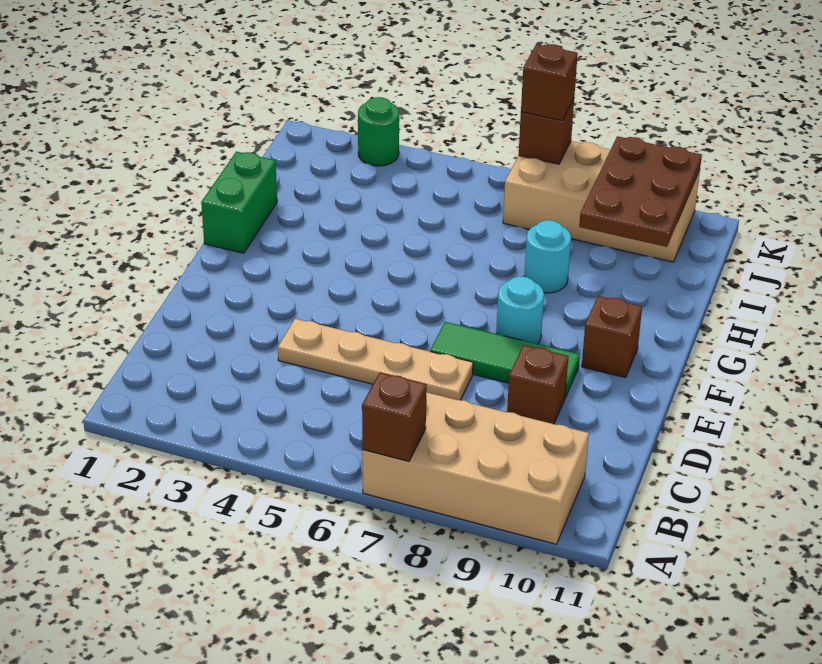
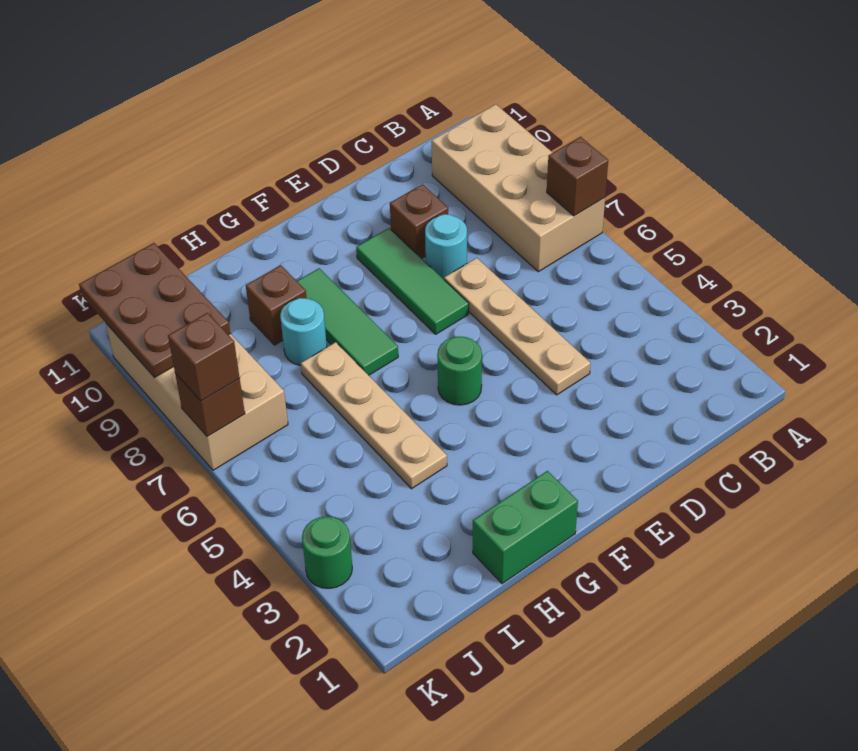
none -> green round brick F5 level 1
cyan round brick F8 level 1 -> cyan round brick D8 level 1
brown brick F10 level 1 -> brown brick H9 level 1
none -> green tile G7:G9 level 1
none -> tan plate H4:H7 level 1
brown plate I9:K10 level 2 -> brown plate J9:K11 level 2

